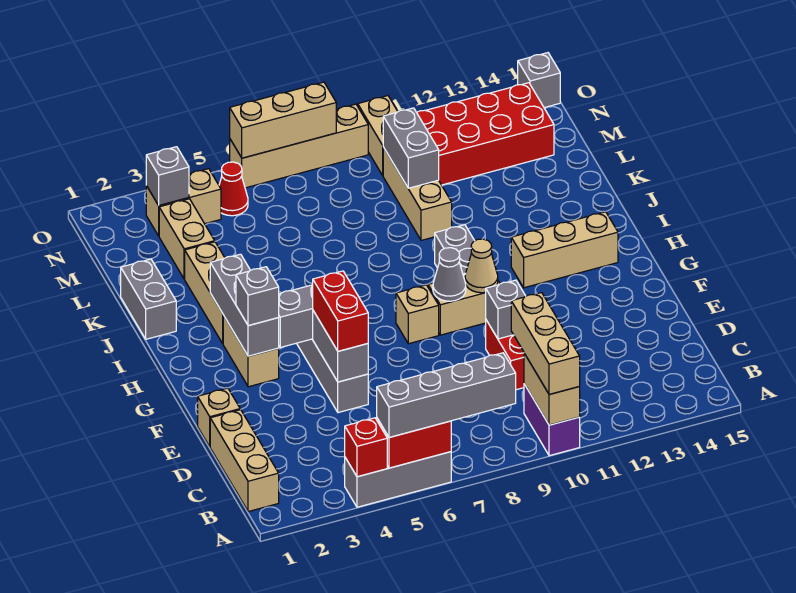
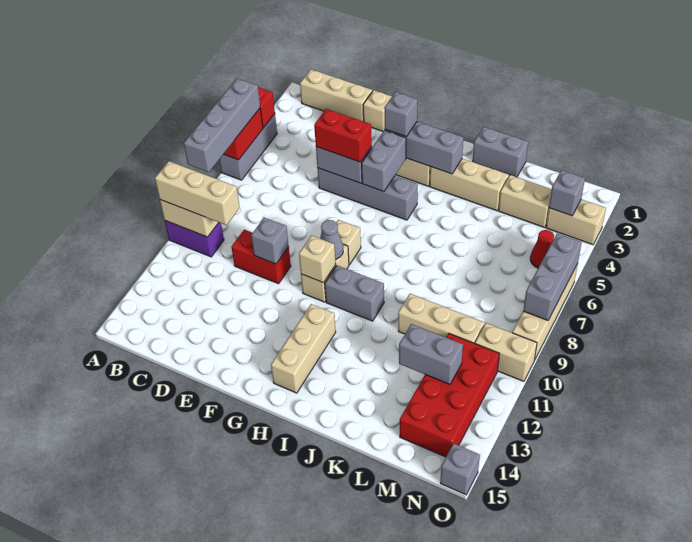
tan cone G10 level 2 -> tan brick G10 level 2
grey brick L10:M10 level 2 -> grey brick L12:M12 level 2
tan brick N3:N4 level 1 -> tan brick N3:O3 level 1
tan brick O6:O8 level 2 -> grey brick O6:O8 level 2

